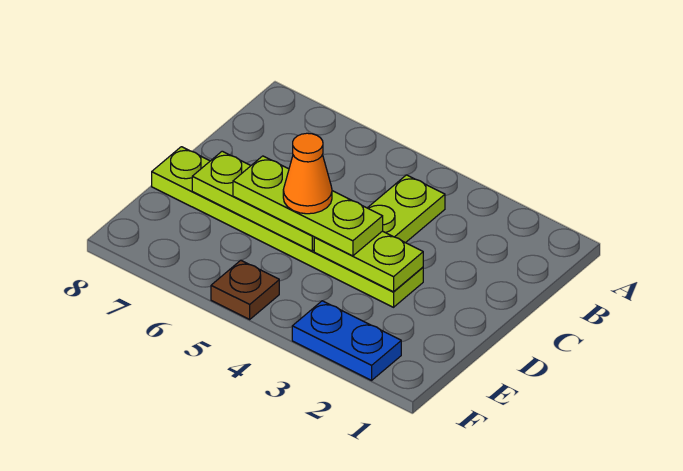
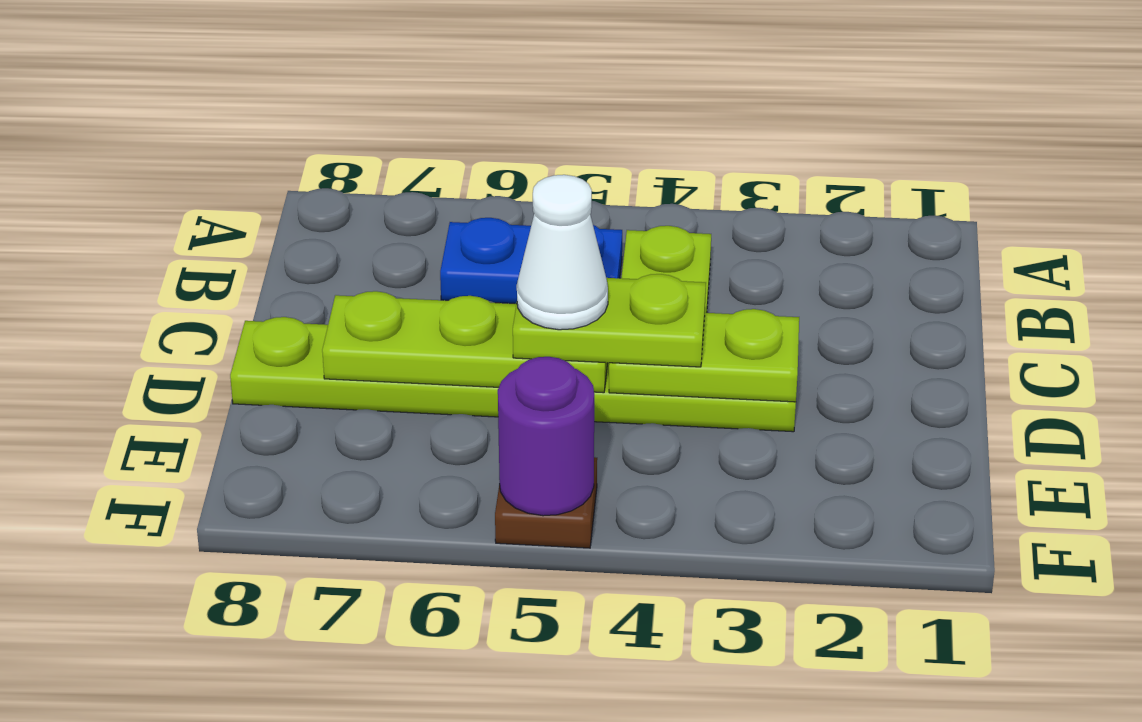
lime plate D4:D6 level 3 -> lime plate D4:D5 level 3
orange cone D5 level 4 -> white cone D5 level 4
blue plate F2:F3 level 1 -> blue plate B5:B6 level 1
none -> purple round brick F5 level 2

